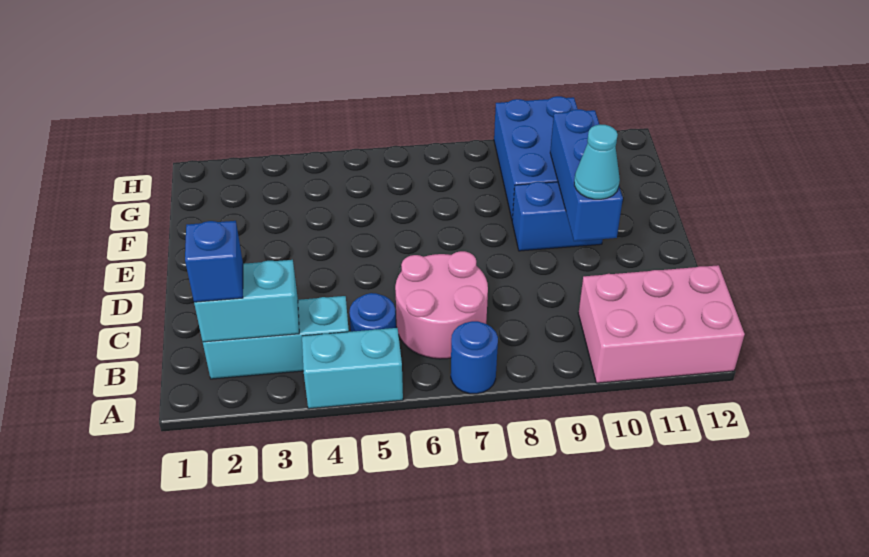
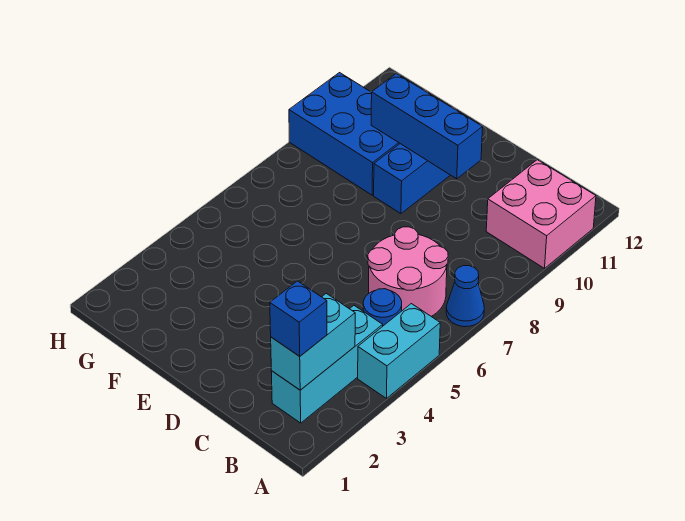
blue round brick A7 level 1 -> blue cone A7 level 1
pink brick A10:B12 level 1 -> pink brick A10:B11 level 1
cyan cone D10 level 3 -> none

